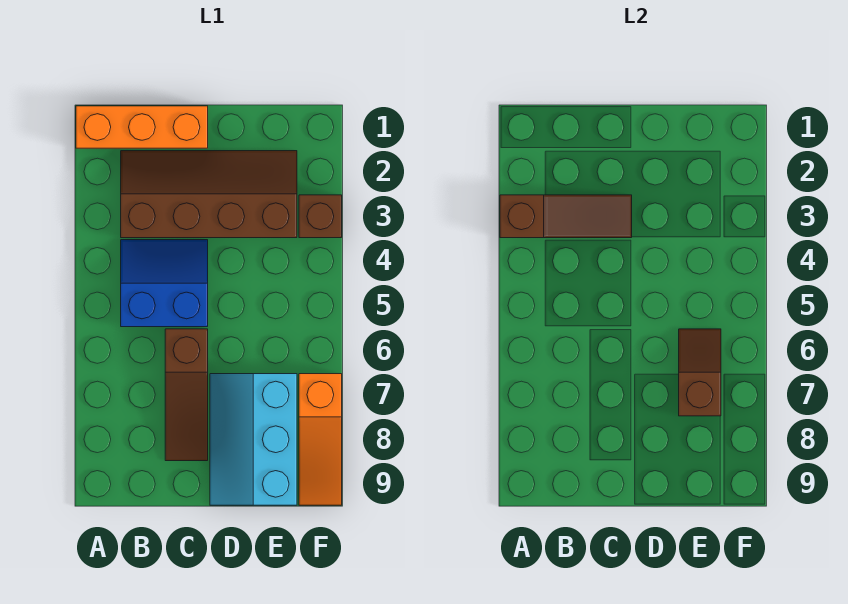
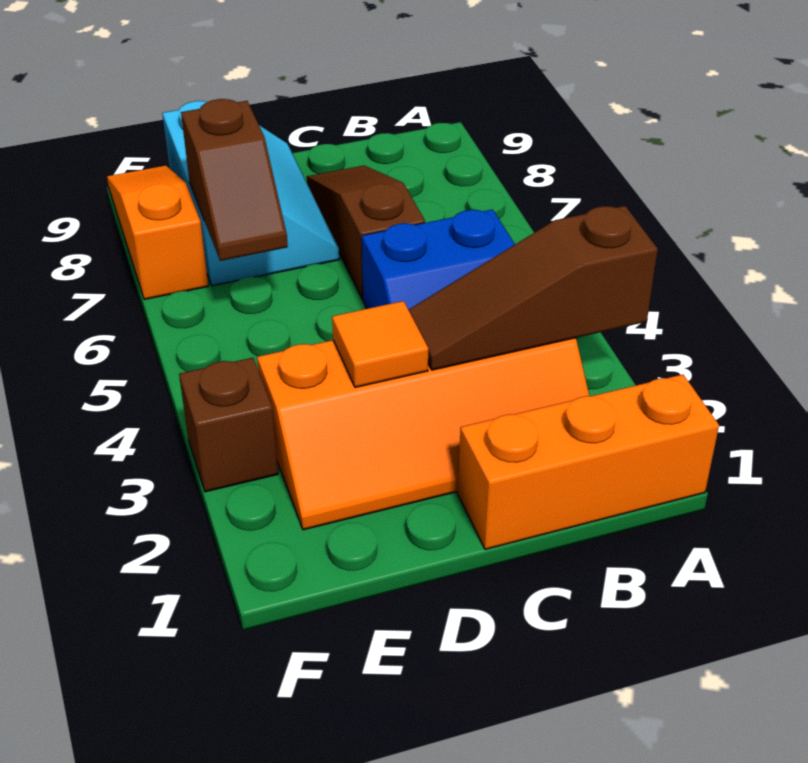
brown slope B2:E3 level 1 top 3 -> orange slope B2:E3 level 1 top 3
none -> orange tile D3 level 2

